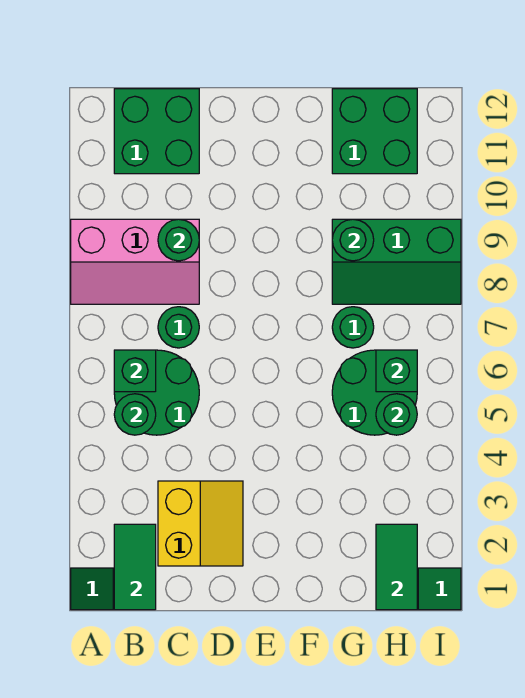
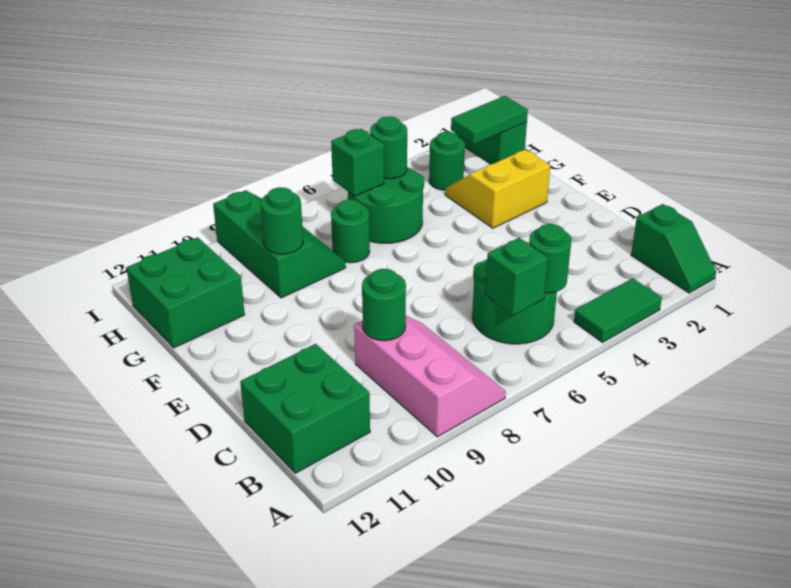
green tile B1:B2 level 2 -> green tile A3:A4 level 1
yellow slope C2:D3 level 1 top C -> yellow slope F2:G3 level 1 top F
green round brick C7 level 1 -> green round brick H3 level 1

